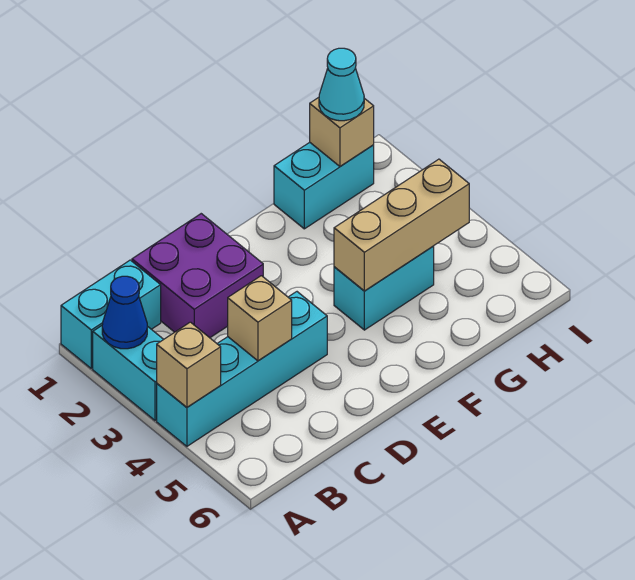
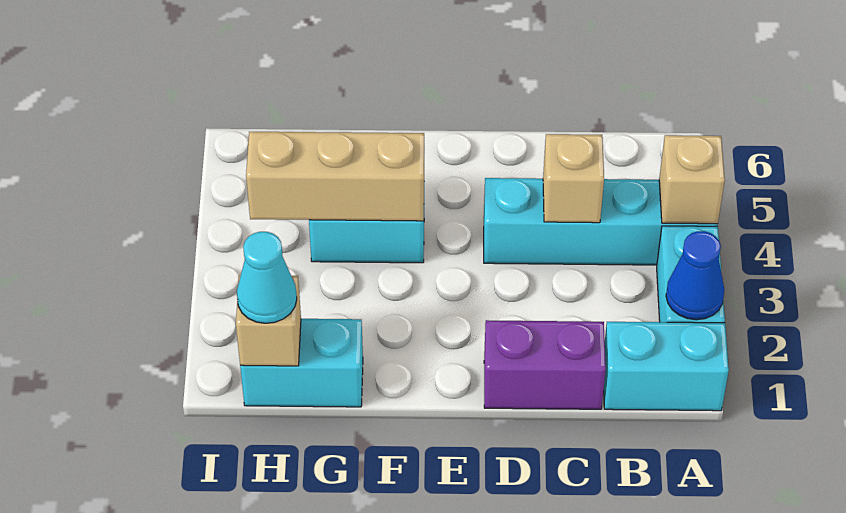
purple brick C1:D2 level 1 -> purple brick C1:D1 level 1

